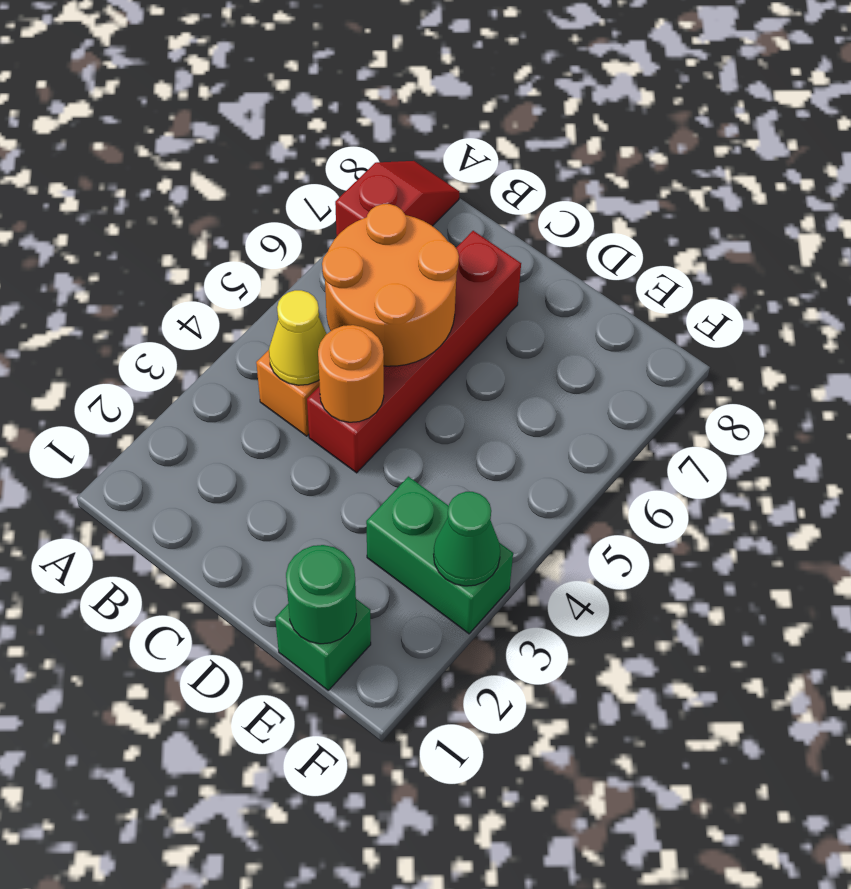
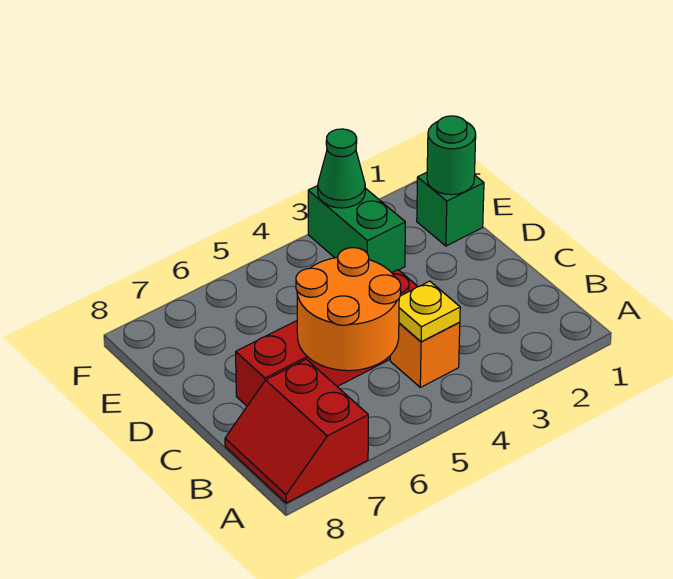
red slope A7:A8 level 1 top 7 -> red slope A7:B8 level 1 top 7
yellow cone B4 level 2 -> yellow plate B4 level 2
orange round brick C4 level 2 -> none

